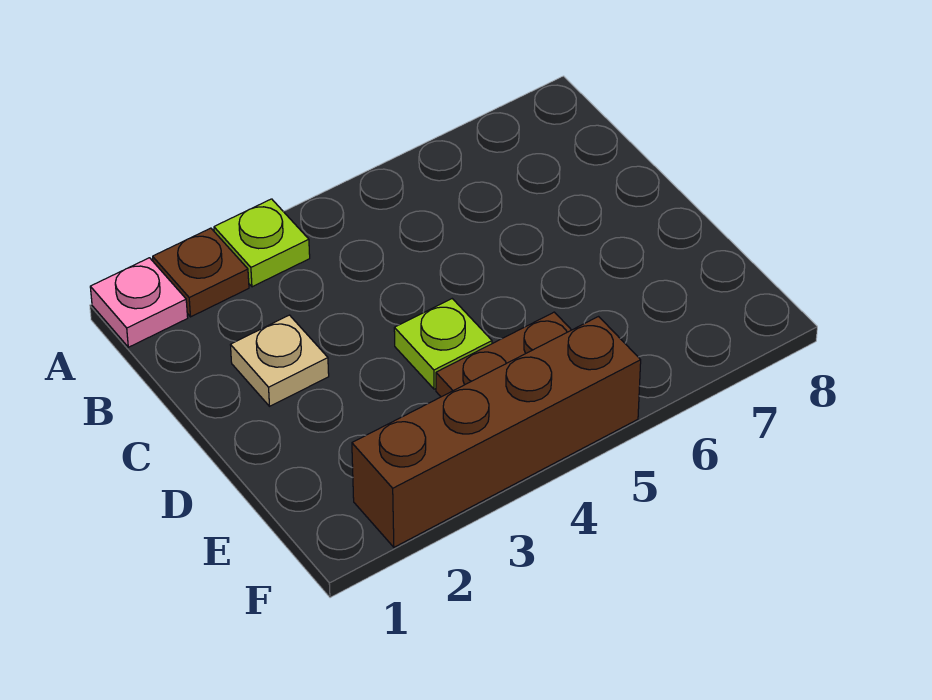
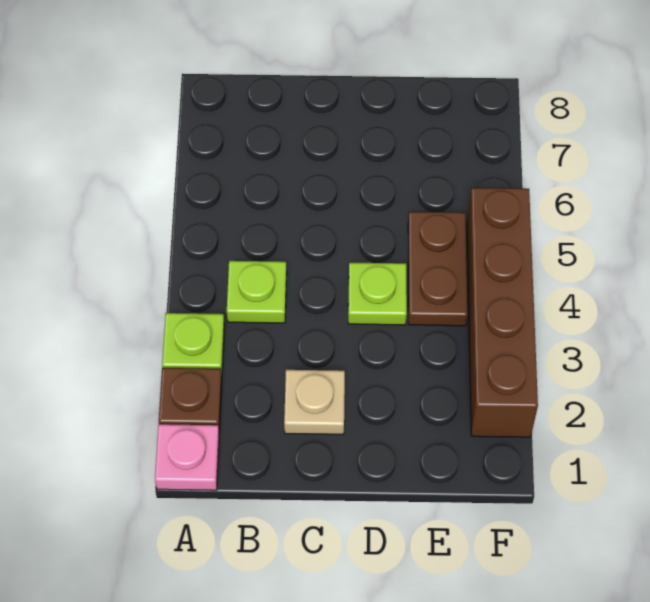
none -> lime plate B4 level 1

